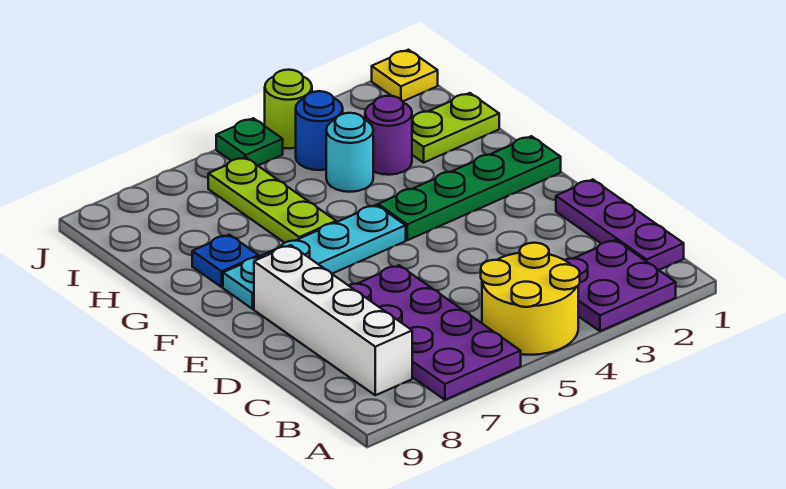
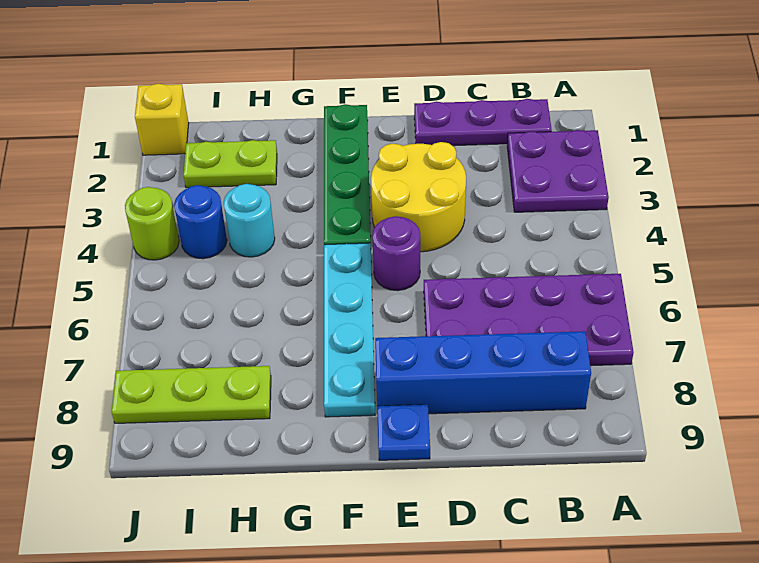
yellow round brick A4:B5 level 1 -> yellow round brick D3:E4 level 1
white brick B8:E8 level 1 -> blue brick B8:E8 level 1
lime plate G6:I6 level 1 -> lime plate H8:J8 level 1
blue plate G8 level 1 -> blue plate E9 level 1
lime plate H1:H2 level 1 -> lime plate H2:I2 level 1
purple round brick H3 level 1 -> purple round brick E5 level 1
yellow plate J1 level 1 -> yellow brick J1 level 1
green plate J5 level 1 -> none

